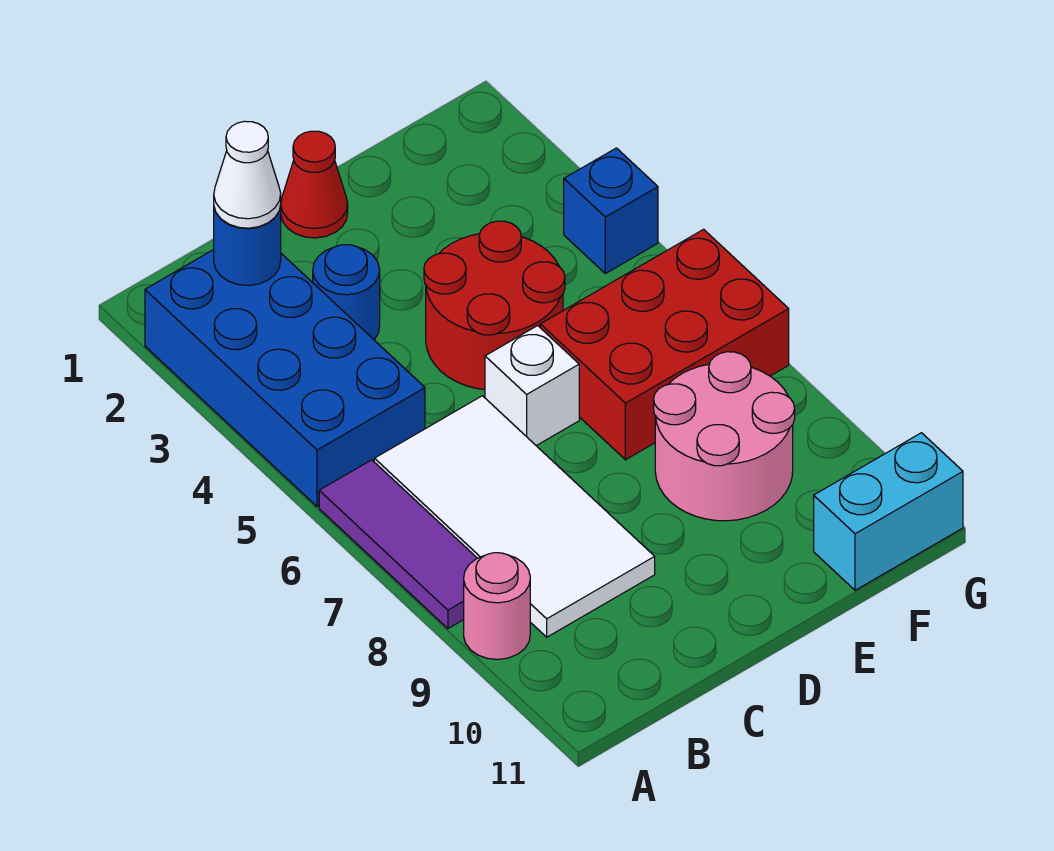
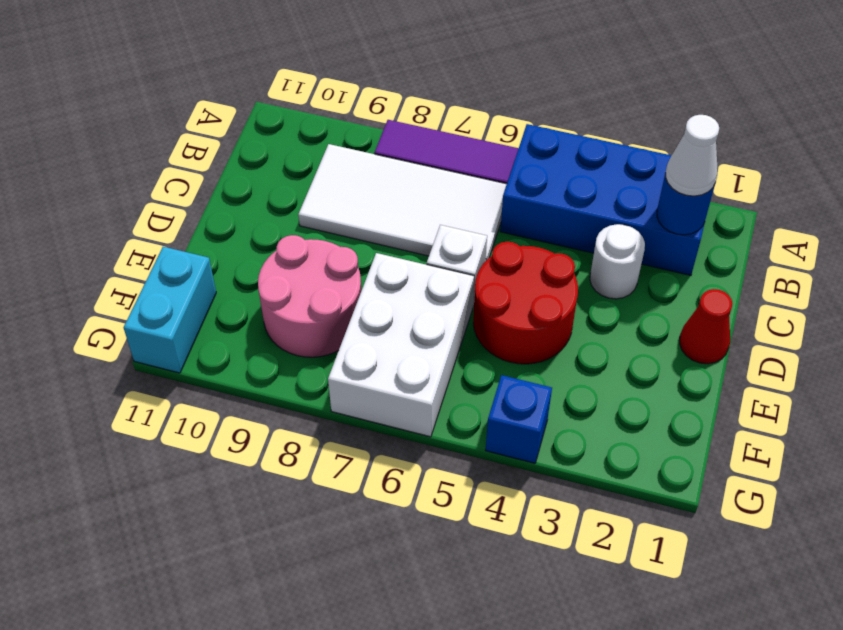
pink round brick A9 level 1 -> none
blue round brick C3 level 1 -> white round brick C3 level 1
red brick E6:G7 level 1 -> white brick E6:G7 level 1

